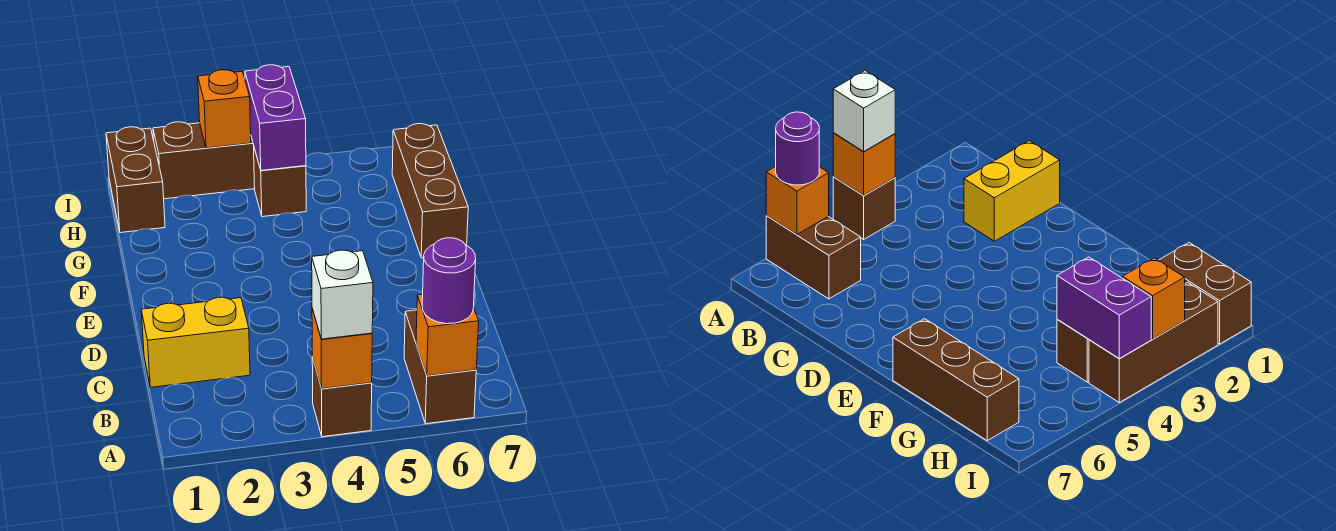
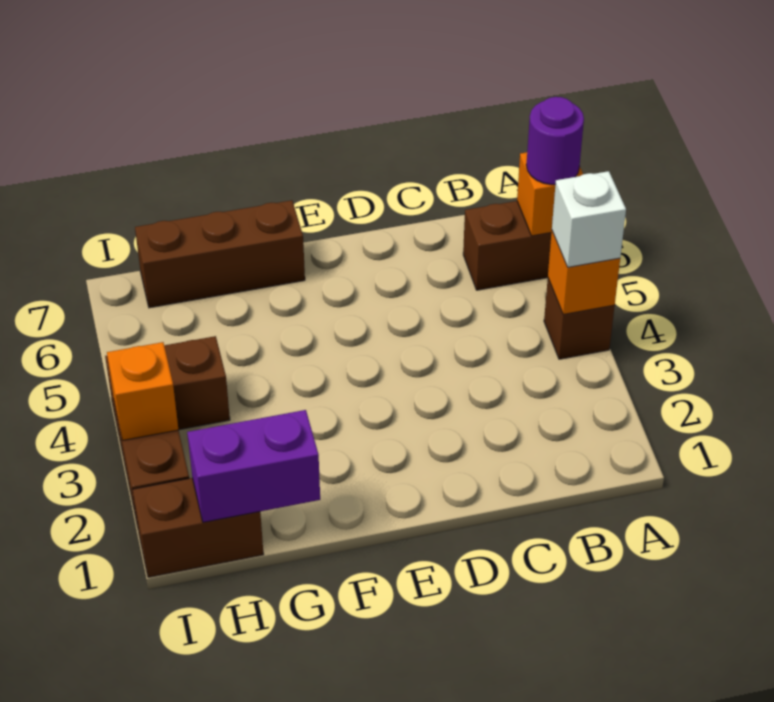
yellow brick C1:C2 level 1 -> none
purple brick H4:I4 level 2 -> purple brick G1:H1 level 2

